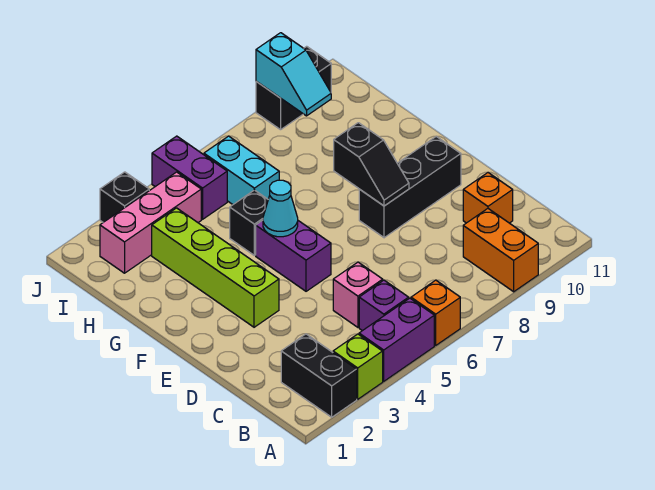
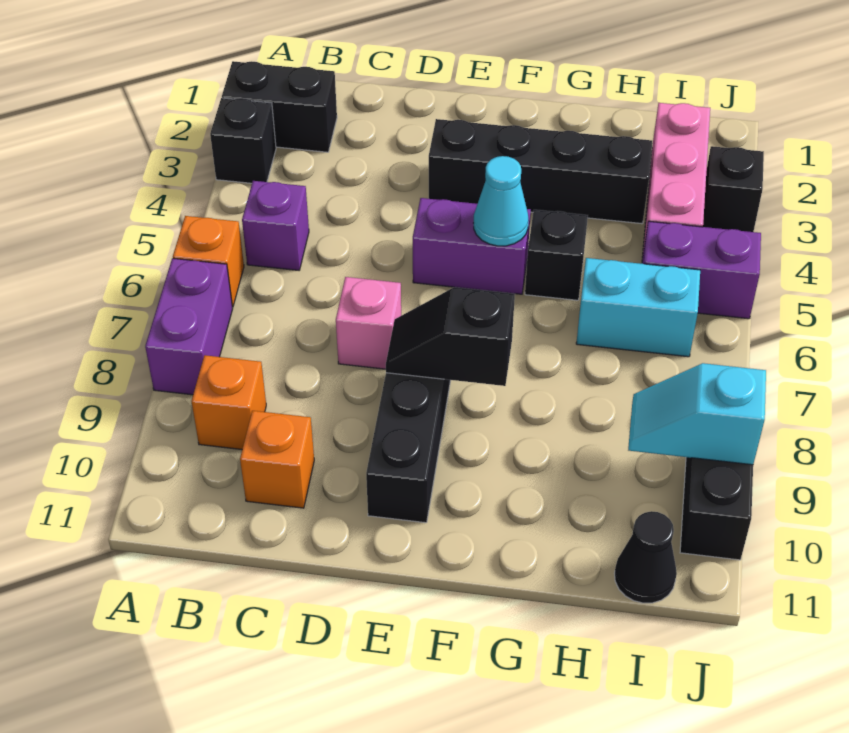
lime brick A3 level 1 -> black brick A3 level 1
purple brick A4:A5 level 1 -> purple brick A7:A8 level 1
orange brick A9:B9 level 1 -> orange brick B9 level 1
pink brick C5 level 1 -> pink brick D7 level 1
lime brick E3:H3 level 1 -> black brick E3:H3 level 1
none -> black cone I11 level 1

